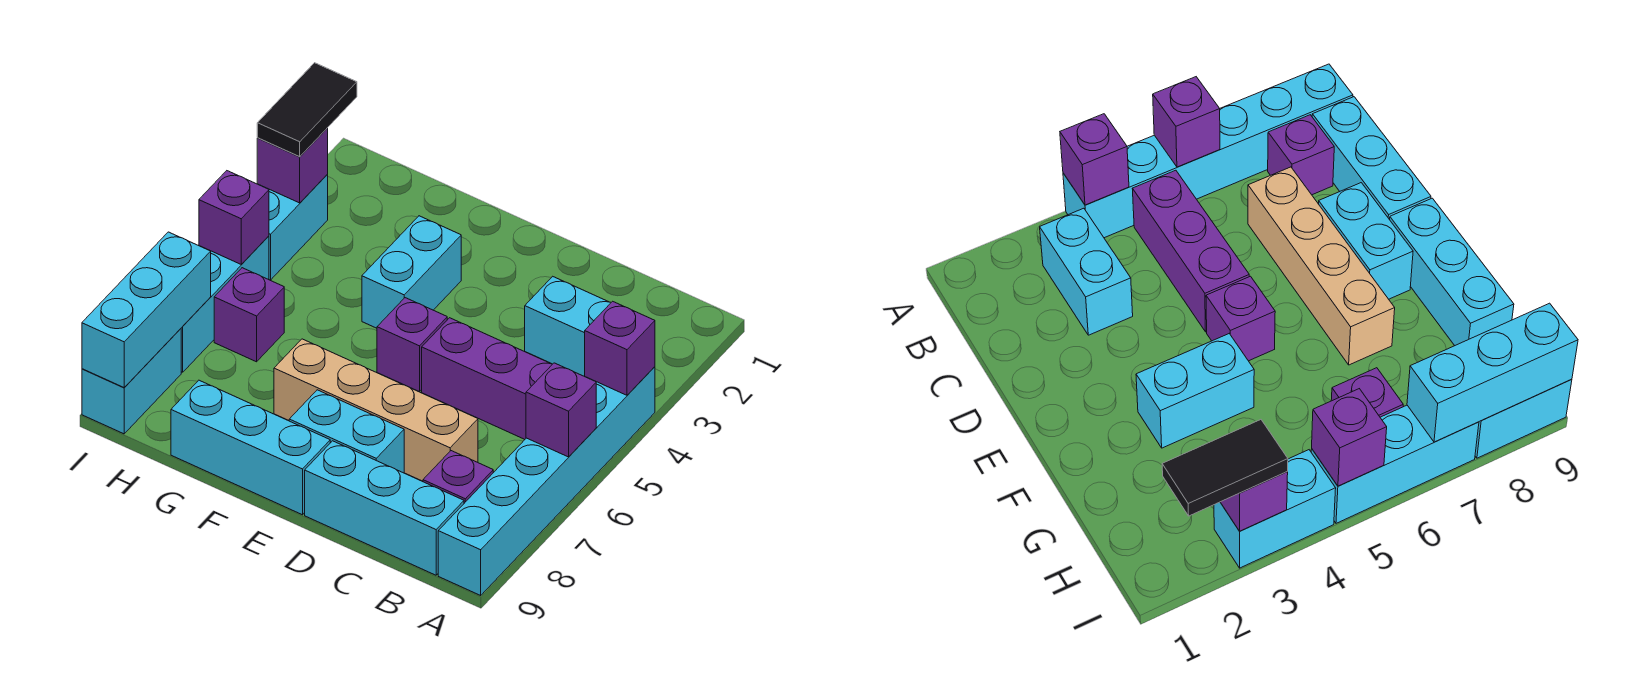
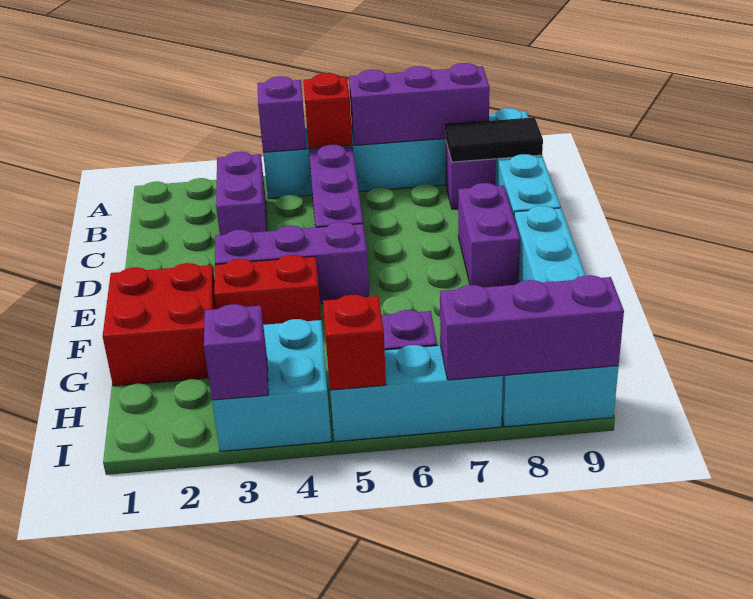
none -> red brick A5 level 2
purple brick A6 level 2 -> purple brick A6:A8 level 2
cyan brick B3:C3 level 1 -> purple brick B3:C3 level 1
tan brick C7:F7 level 1 -> none
cyan brick D8:E8 level 1 -> purple brick D8:E8 level 1
purple brick E5 level 1 -> purple brick E3:E5 level 1
none -> red brick F1:G2 level 1
cyan brick F3:F4 level 1 -> red brick F3:F4 level 1
black tile I2:I3 level 3 -> black tile B8:B9 level 2
cyan brick I3:I4 level 1 -> cyan brick H3:I4 level 1
purple brick I5 level 2 -> red brick I5 level 2
cyan brick I7:I9 level 2 -> purple brick I7:I9 level 2

